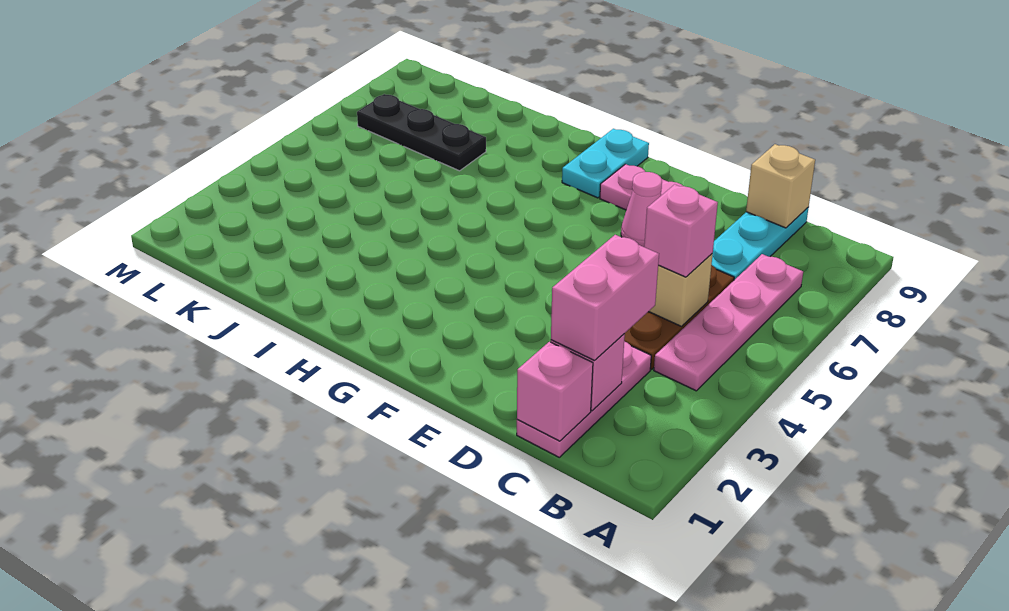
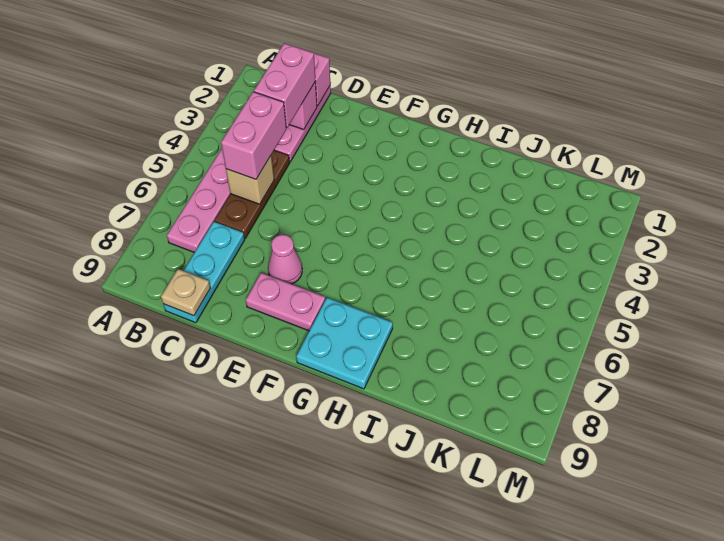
pink brick C5 level 3 -> pink brick C4:C5 level 3
tan brick C9 level 2 -> tan plate C9 level 2
cyan plate G8:G9 level 1 -> cyan plate G8:H9 level 1
black plate J7:L7 level 1 -> none

